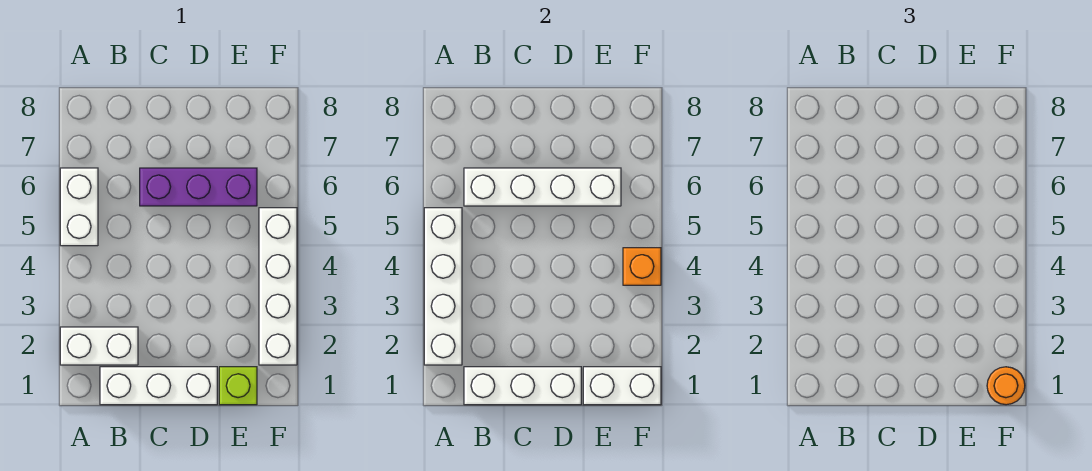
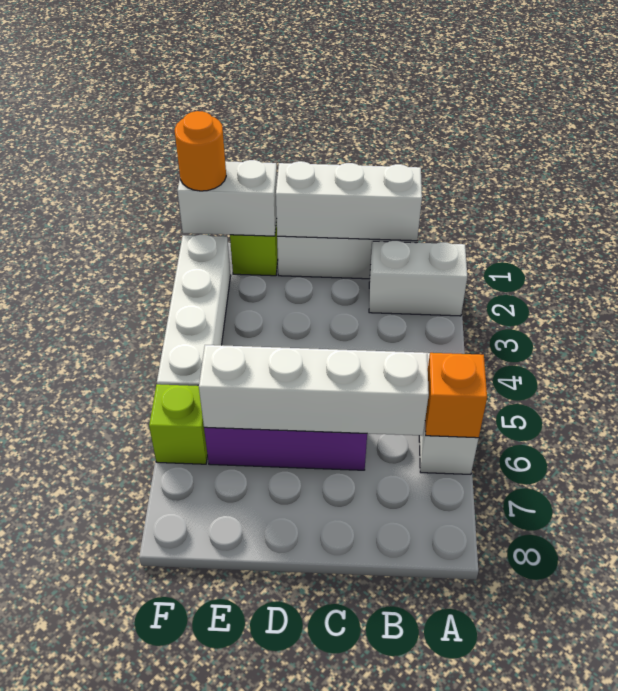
white brick A2:A5 level 2 -> none
orange brick F4 level 2 -> orange brick A6 level 2
none -> lime brick F6 level 1

